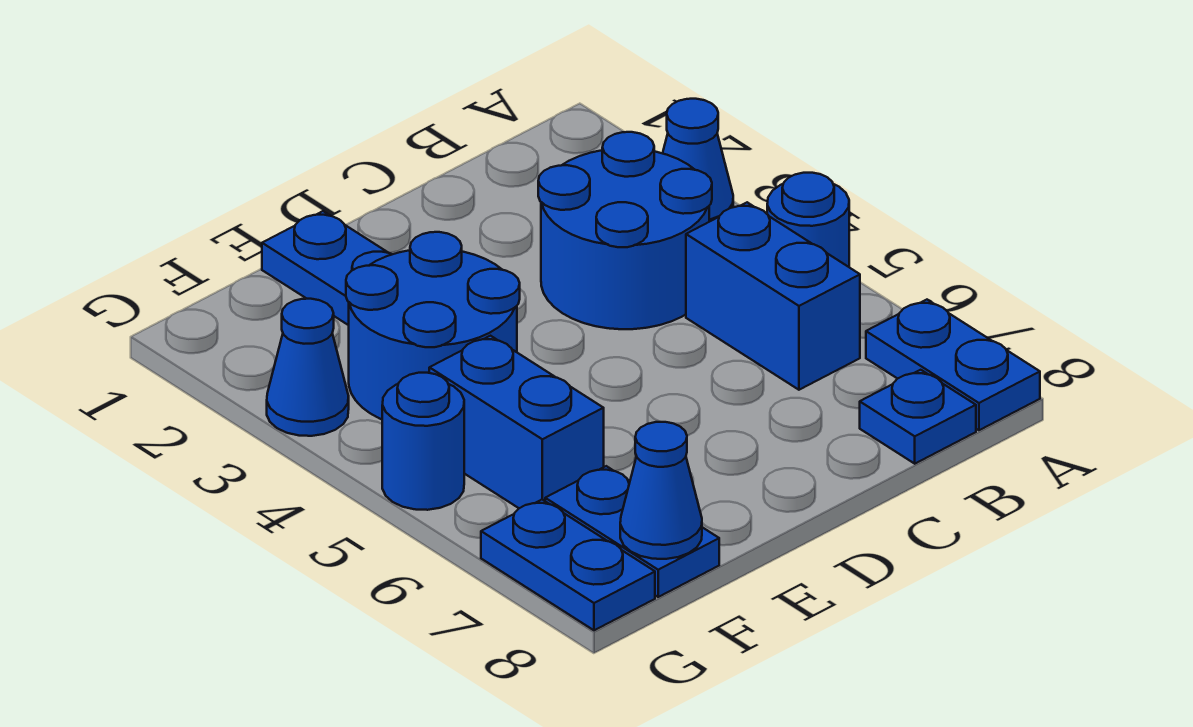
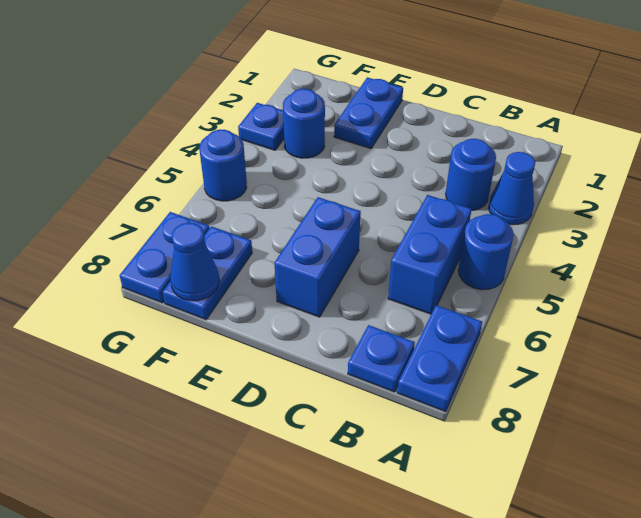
blue round brick B3:C4 level 1 -> blue round brick B3 level 1
blue round brick E3:F4 level 1 -> blue round brick F3 level 1
blue brick F5:F6 level 1 -> blue brick D6:D7 level 1
blue cone G3 level 1 -> blue plate G3 level 1

